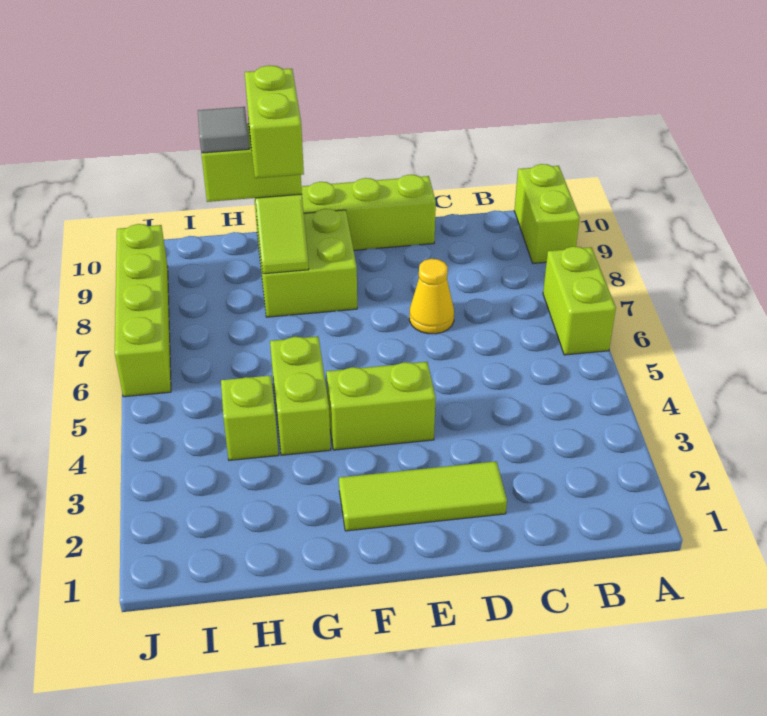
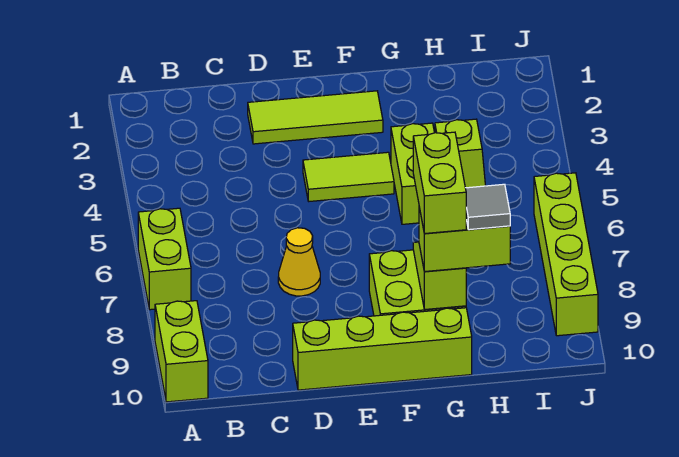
lime brick E4:F4 level 1 -> lime tile E4:F4 level 1

